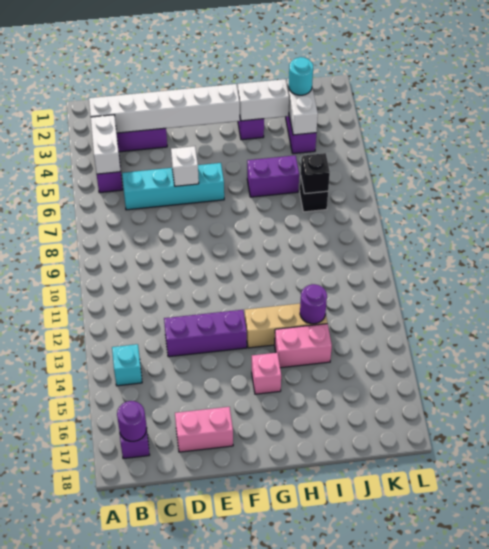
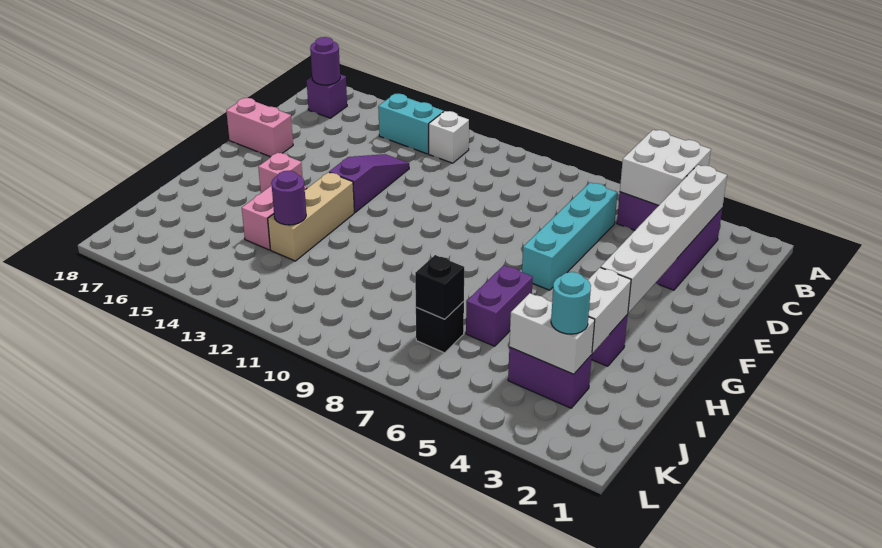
white brick B4:B5 level 2 -> white brick A4:B5 level 2
cyan brick B14 level 1 -> cyan brick B13:B14 level 1
purple brick D13:F13 level 1 -> purple slope D13:F13 level 1 top F
pink brick D17:E17 level 1 -> pink brick E17:E18 level 1
white brick E6 level 2 -> white brick B12 level 1

